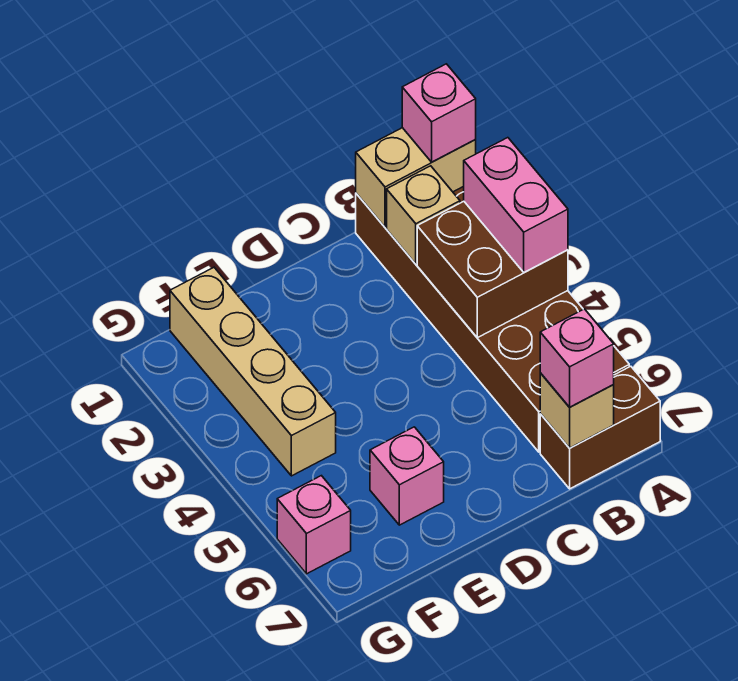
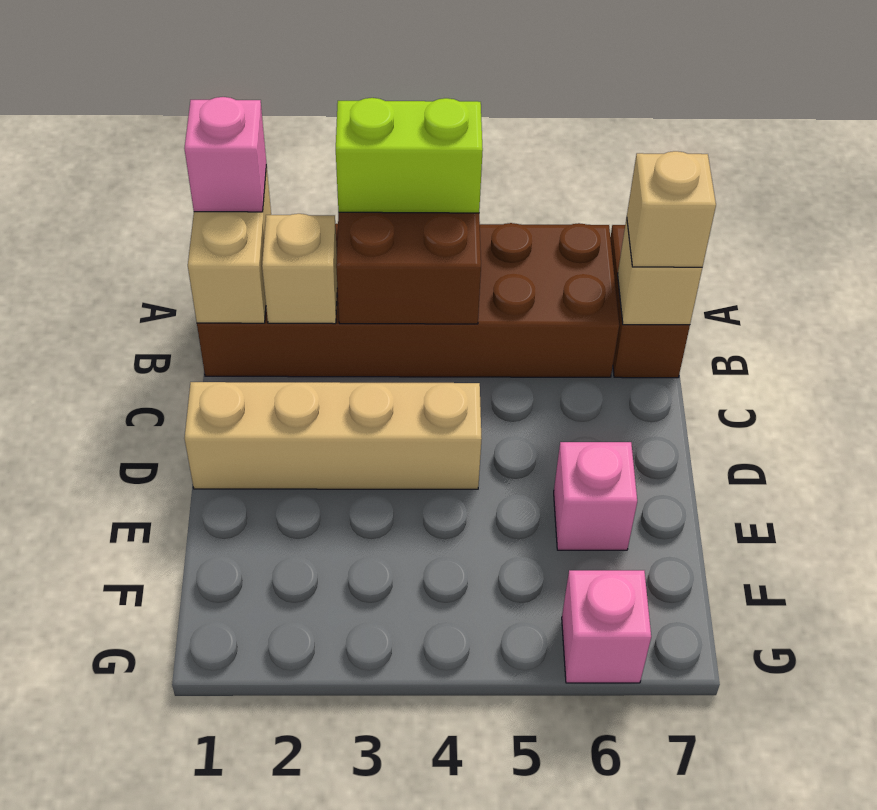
pink brick A3:A4 level 3 -> lime brick A3:A4 level 3
pink brick B7 level 3 -> tan brick B7 level 3
tan brick F1:F4 level 1 -> tan brick D1:D4 level 1

